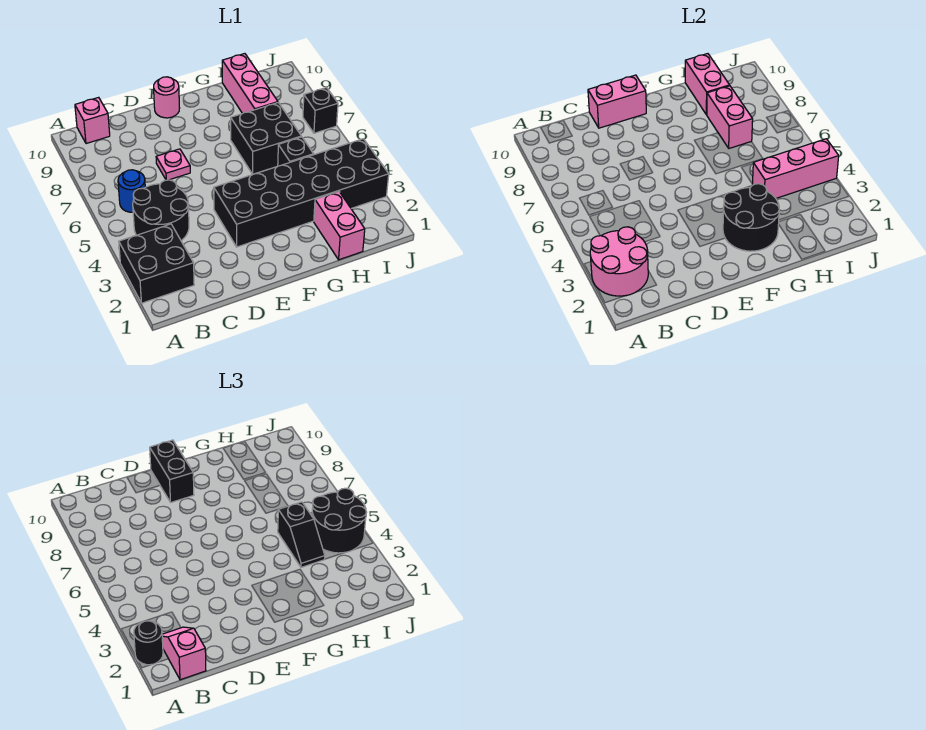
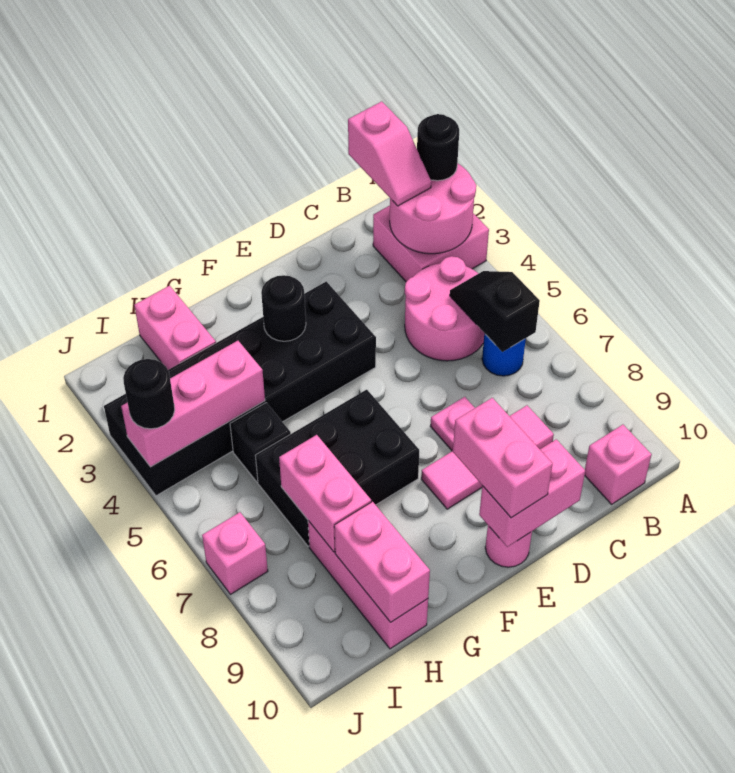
black brick A2:B3 level 1 -> pink brick A2:B3 level 1
black round brick B4:C5 level 1 -> pink round brick B4:C5 level 1
none -> pink tile C8:E8 level 1
black brick E9:E10 level 3 -> pink brick E9:E10 level 3
black round brick F2:G3 level 2 -> black round brick F3 level 2
black brick G6:H7 level 1 -> black brick F6:H7 level 1
black slope H4:H5 level 3 top 5 -> black slope B5:B6 level 2 top 6
black round brick I4:J5 level 3 -> black round brick J4 level 3
black brick J7 level 1 -> pink brick J7 level 1

